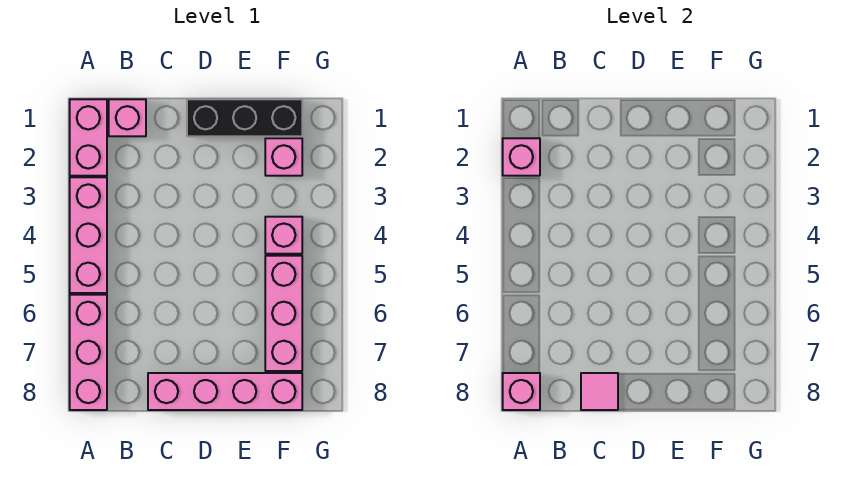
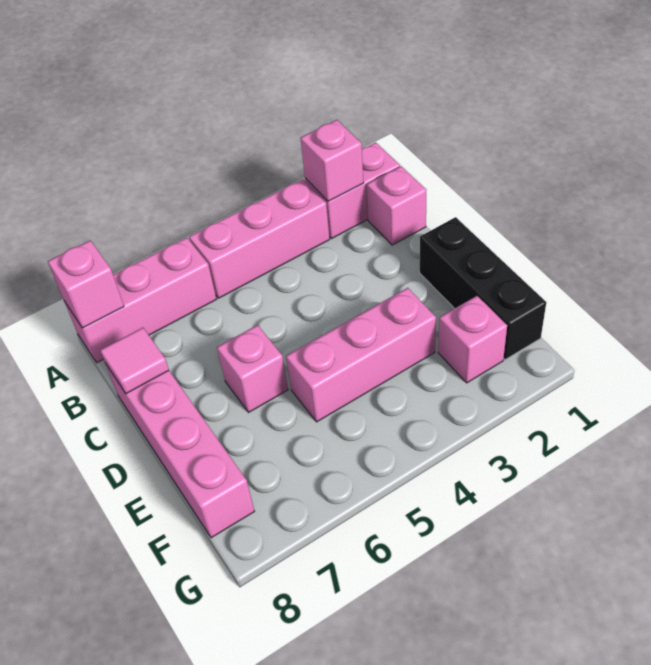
pink brick F4 level 1 -> pink brick D6 level 1
pink brick F5:F7 level 1 -> pink brick E3:E5 level 1

